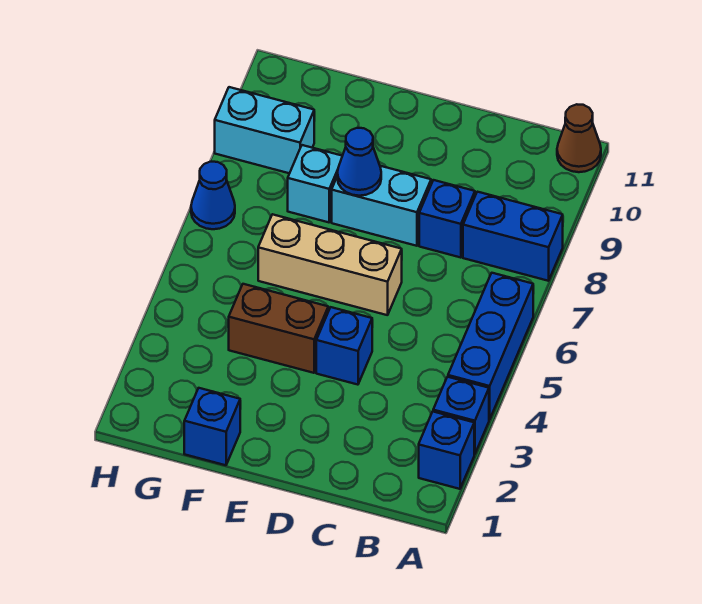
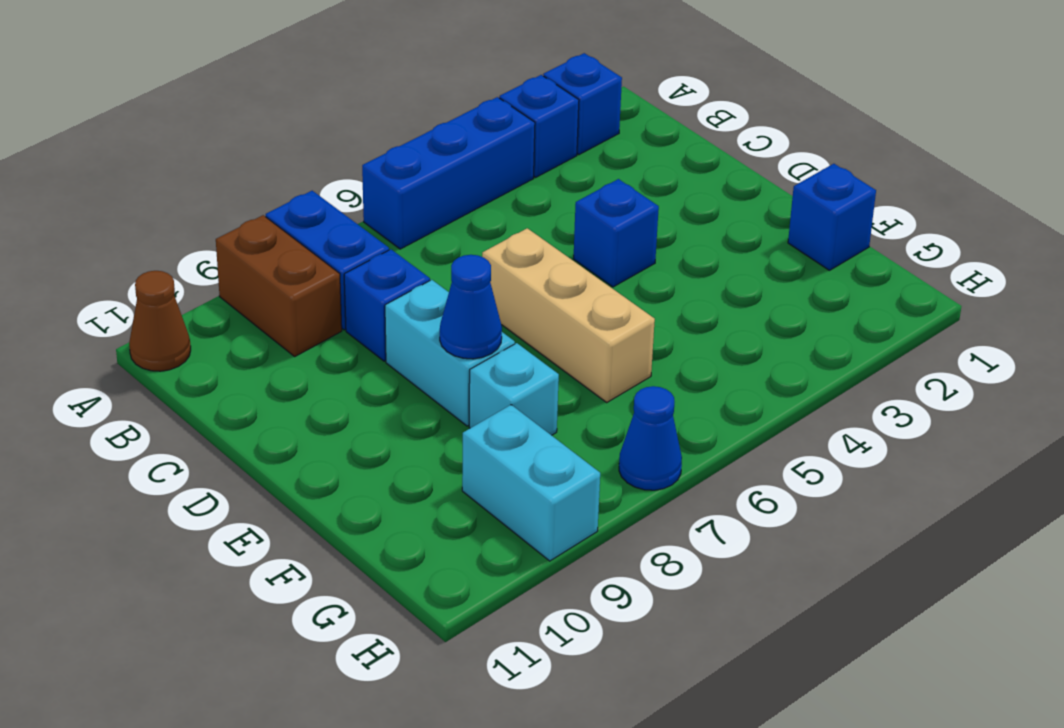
brown brick E4:F4 level 1 -> brown brick A9:B9 level 1

